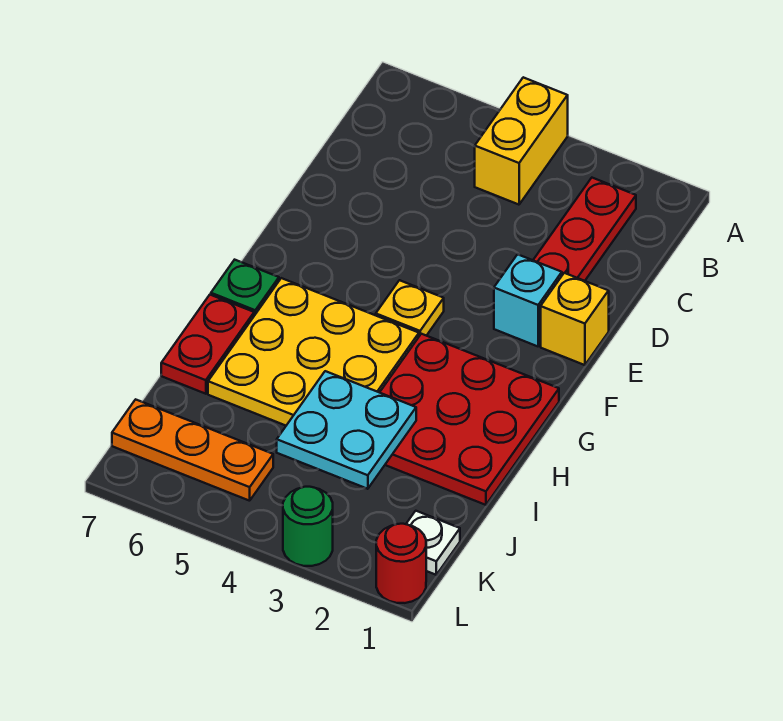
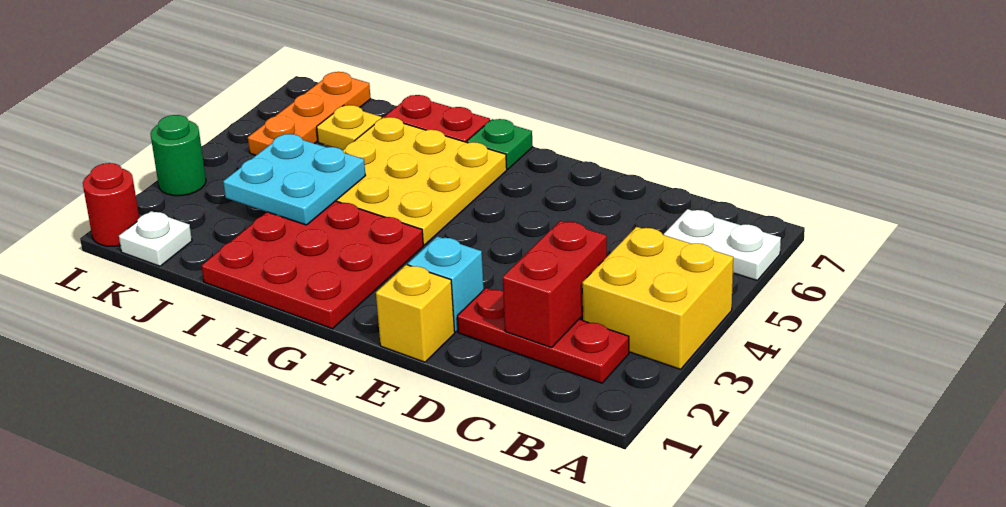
yellow brick A4:B4 level 1 -> yellow brick A3:B4 level 1
none -> white plate A6:B6 level 1
none -> red brick C2:C3 level 2
yellow plate F4 level 1 -> yellow plate J6 level 1

